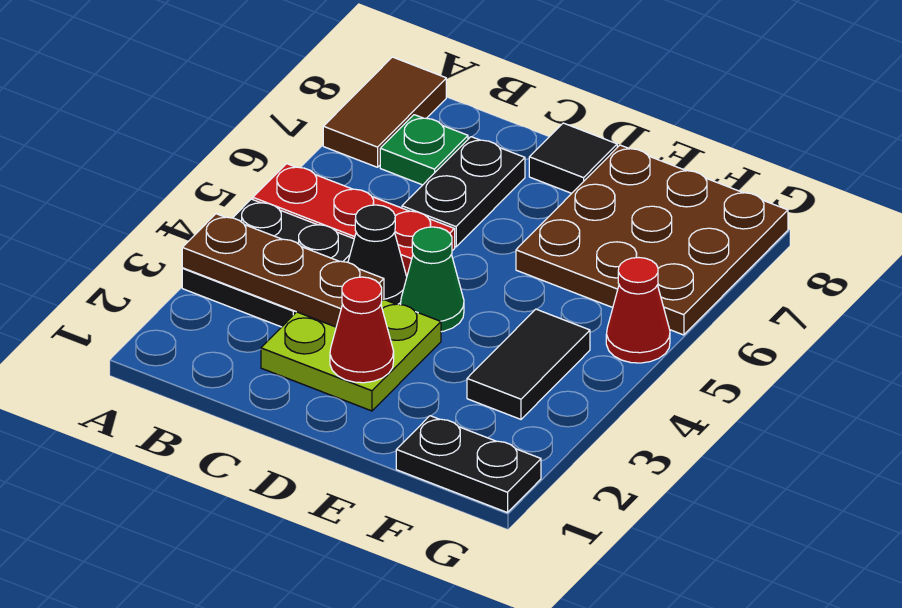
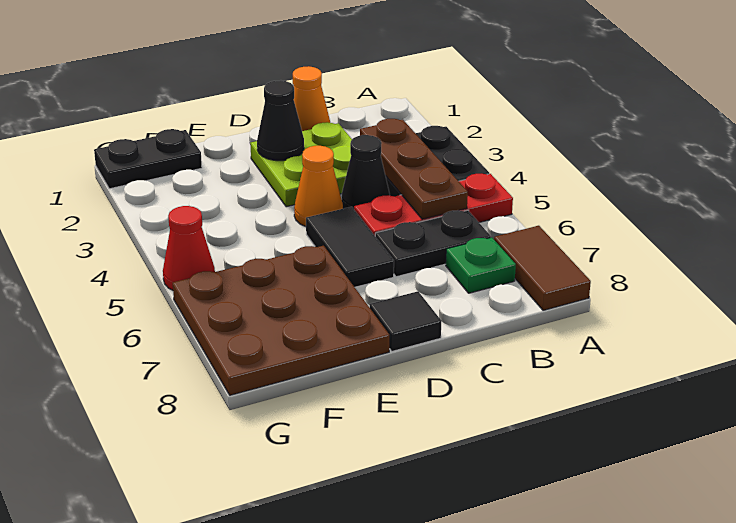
brown plate A3:C3 level 2 -> brown plate B3:B5 level 2
none -> orange cone C1 level 1
black plate C6:C7 level 1 -> black plate B6:C6 level 1
red cone D2 level 2 -> black cone D2 level 2
green cone D4 level 1 -> orange cone D4 level 1
black tile F3:F4 level 1 -> black tile D5:D6 level 1

